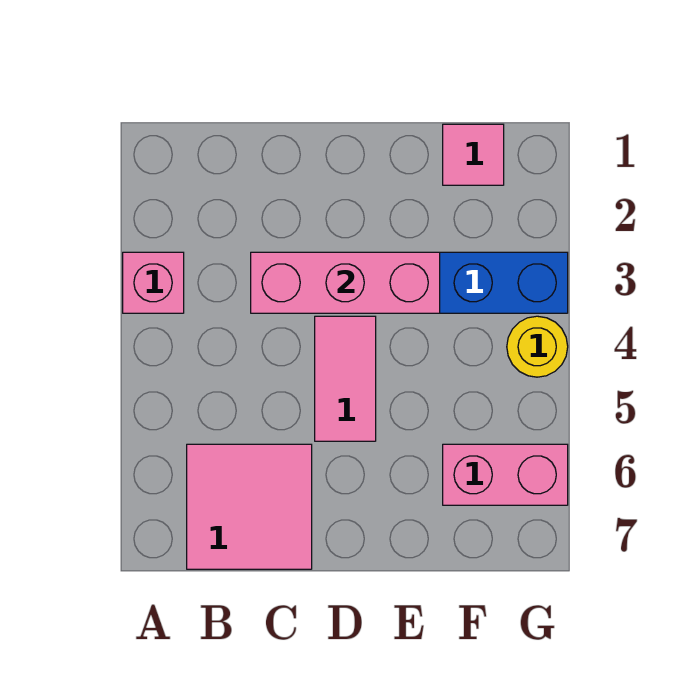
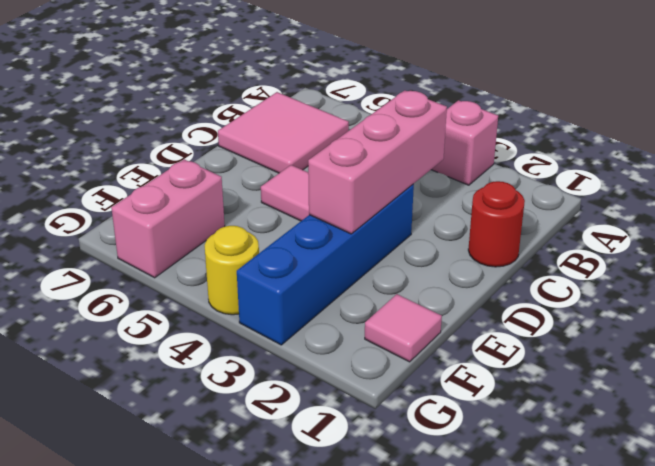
none -> red round brick C1 level 1

